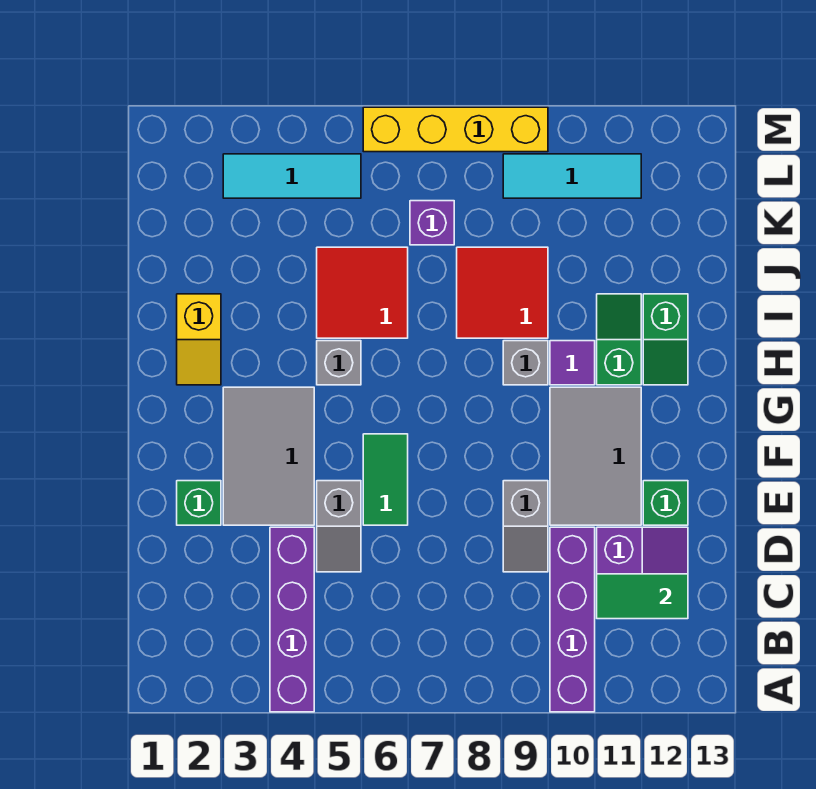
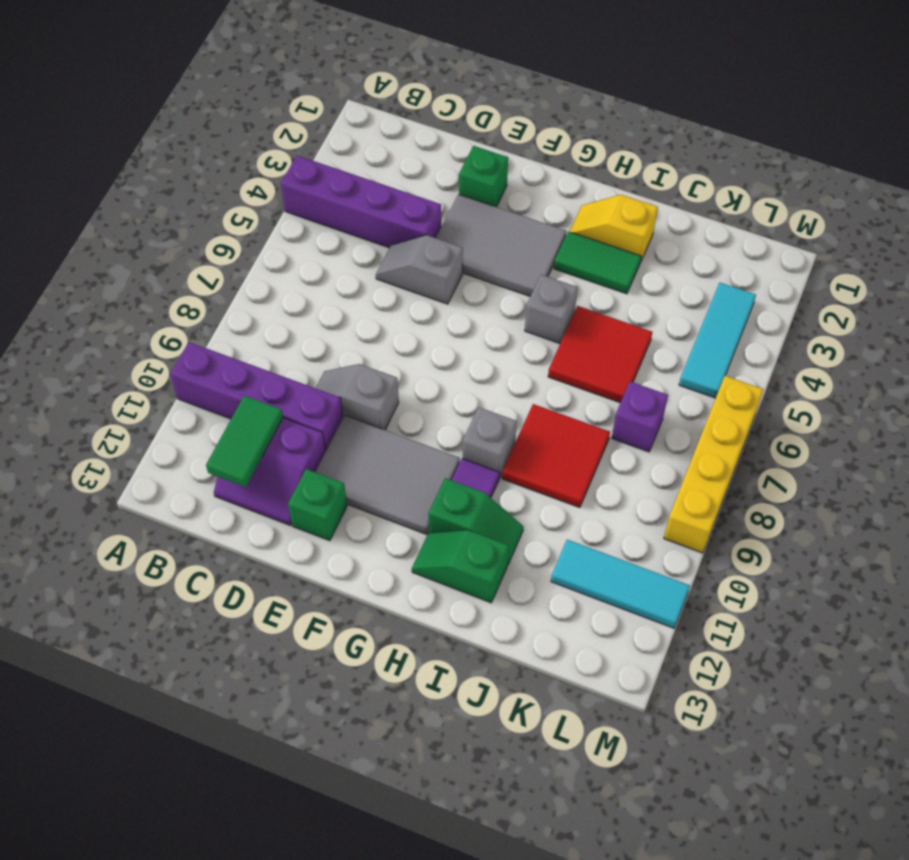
green tile E6:F6 level 1 -> green tile H3:I3 level 1
cyan tile L9:L11 level 1 -> cyan tile K11:M11 level 1

